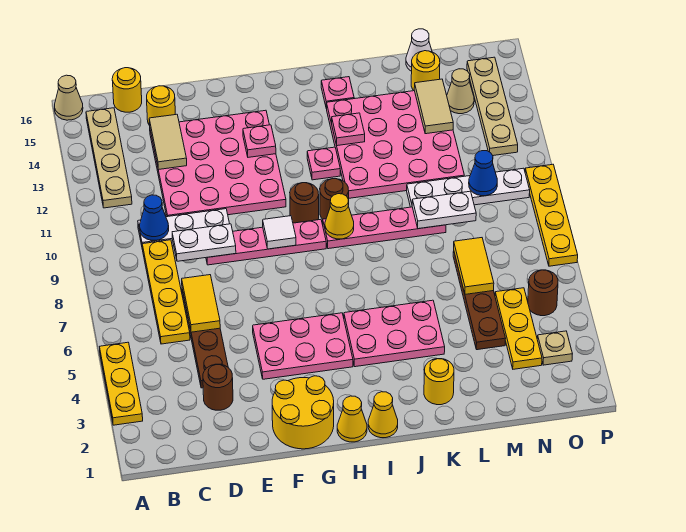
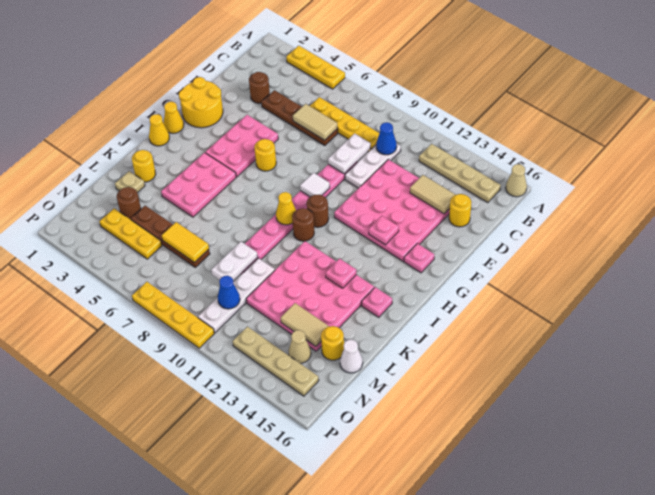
yellow round brick C16 level 1 -> yellow round brick G6 level 1
yellow tile D6:D7 level 2 -> tan tile D6:D7 level 2
pink plate I12 level 1 -> pink plate G15 level 1
tan plate O3 level 1 -> tan plate L2 level 1
brown round brick O5 level 1 -> brown round brick M3 level 1

